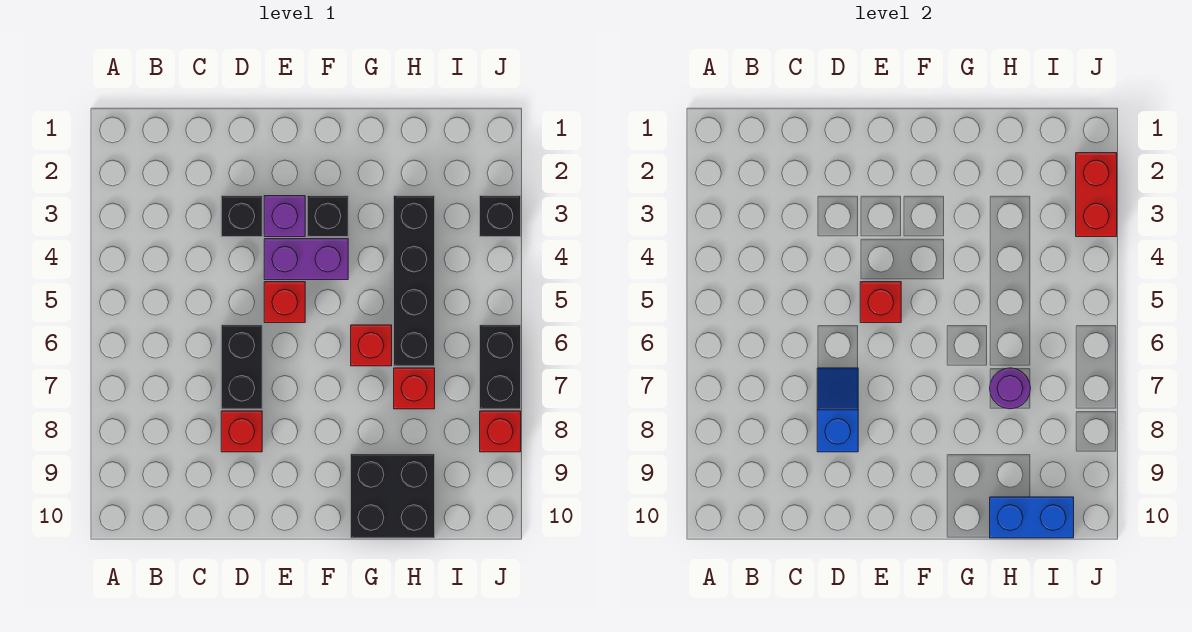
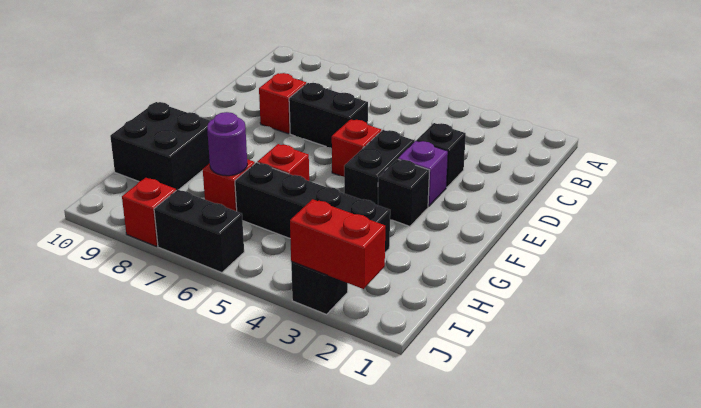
blue slope D7:D8 level 2 top 8 -> none
purple brick E4:F4 level 1 -> black brick E4:F4 level 1
red brick E5 level 2 -> none
blue brick H10:I10 level 2 -> none

